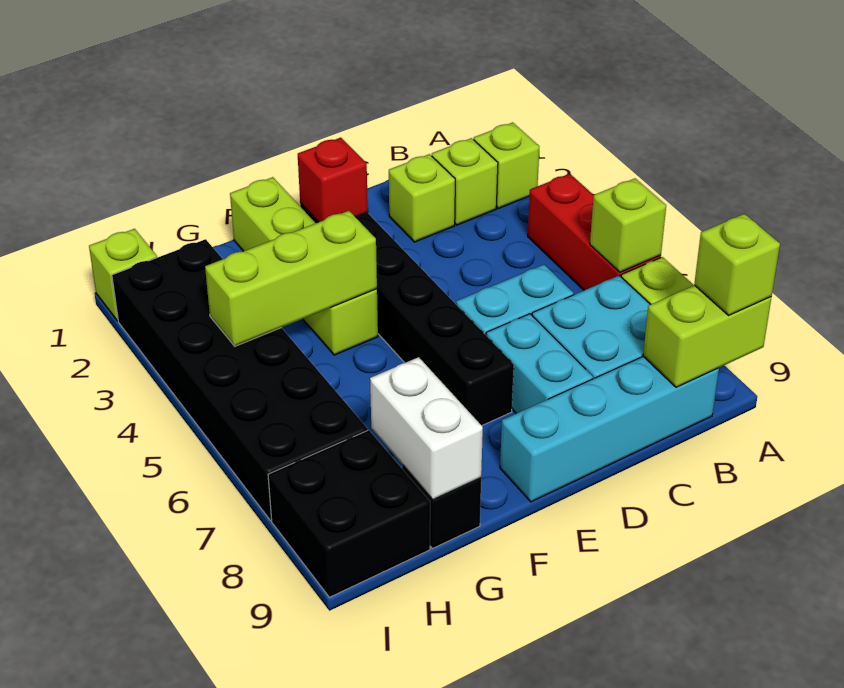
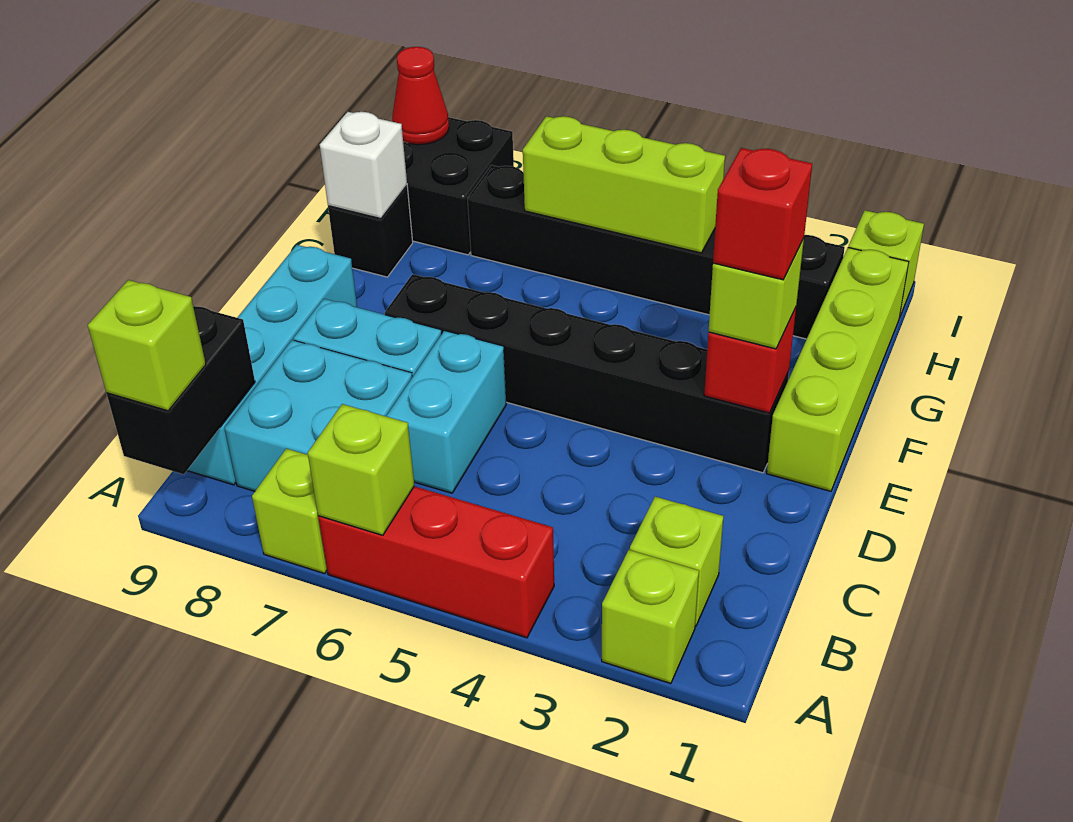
lime brick A9:B9 level 2 -> black brick A9:B9 level 2
lime brick C2 level 1 -> lime brick E2 level 3
none -> red brick E2 level 4
lime brick F1:F4 level 1 -> lime brick E1:H1 level 1
lime brick F4:H4 level 2 -> lime brick H4:H6 level 2
white brick G8:G9 level 2 -> white brick G9 level 2
black brick H2:I7 level 1 -> black brick H2:H7 level 1
none -> red cone I9 level 2

